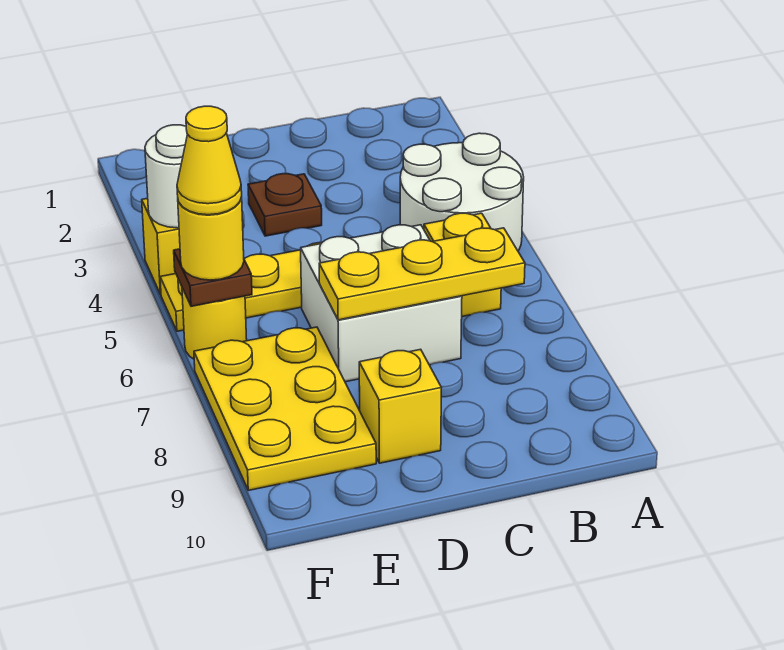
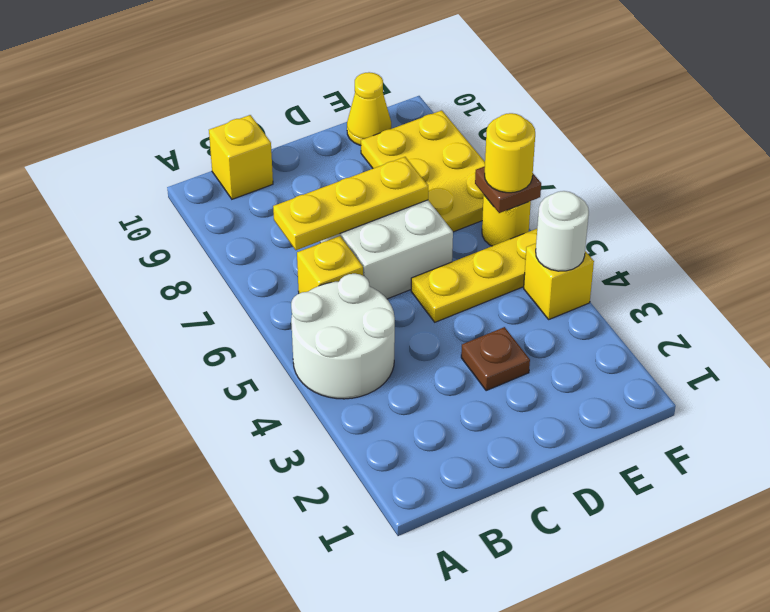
yellow brick D9 level 1 -> yellow brick B10 level 1
yellow cone F6 level 4 -> yellow cone E10 level 1

